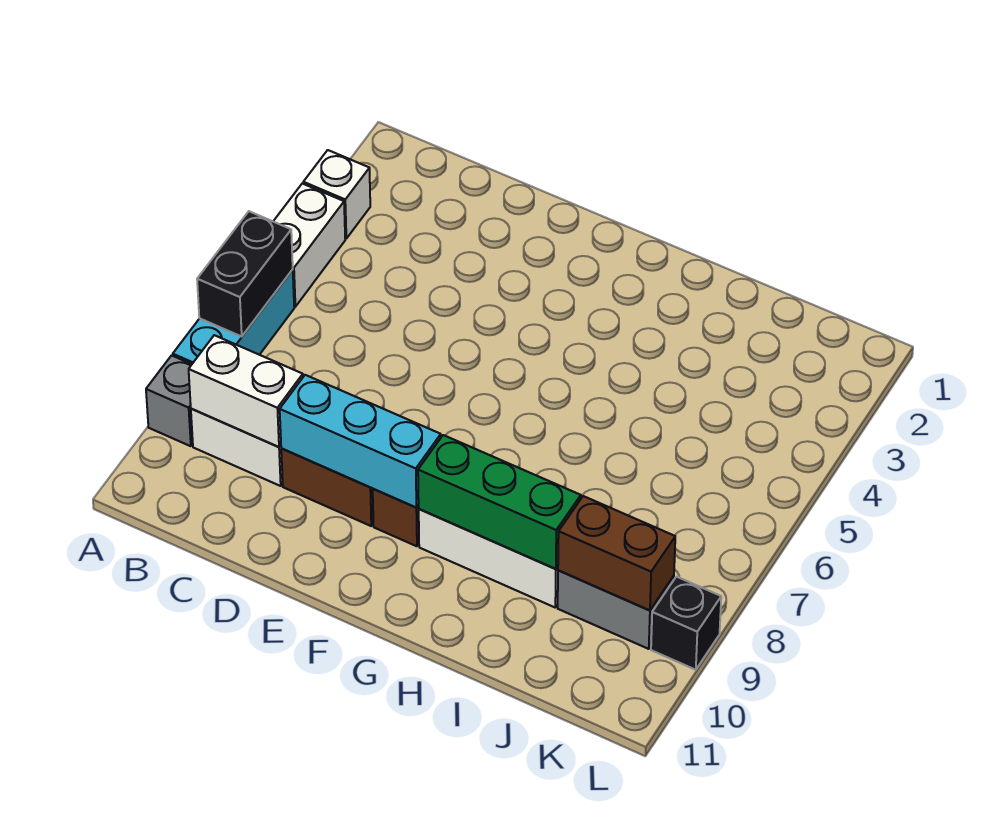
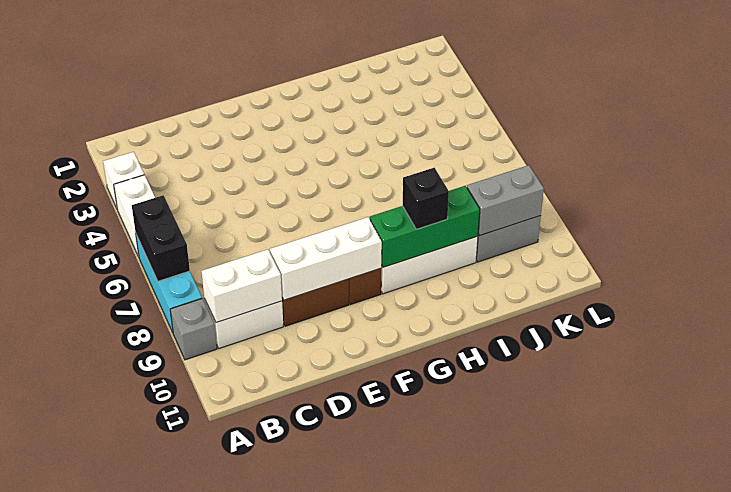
cyan brick D9:F9 level 2 -> white brick D9:F9 level 2
brown brick J9:K9 level 2 -> grey brick J9:K9 level 2
black brick L9 level 1 -> black brick H9 level 3

